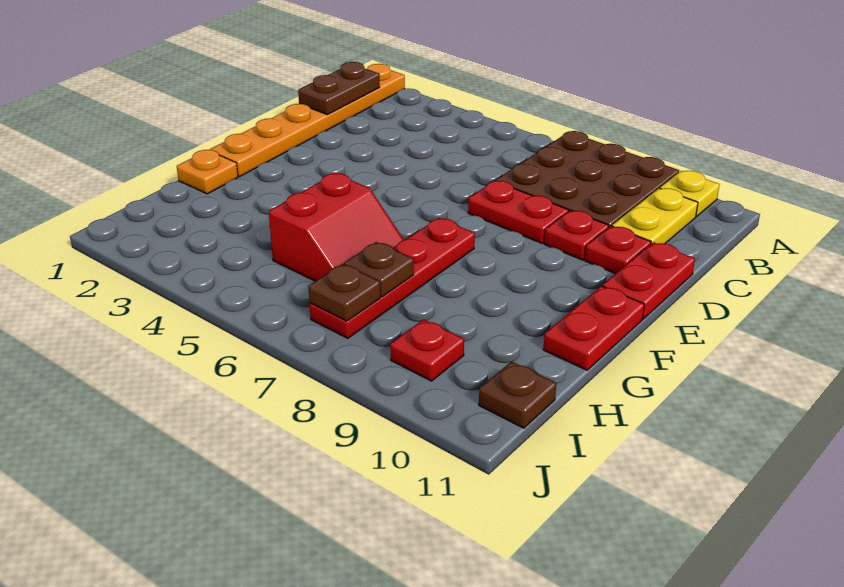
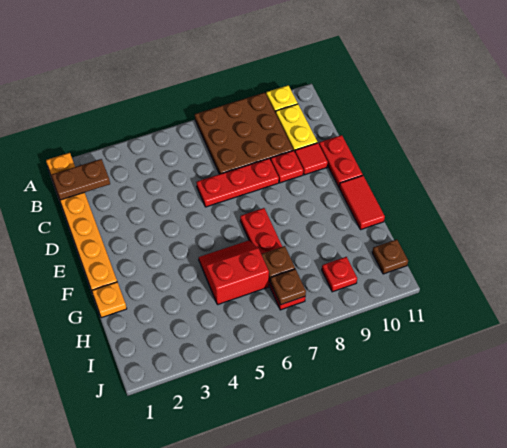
brown plate B1:C1 level 2 -> brown plate B1:B2 level 2
red plate D7:D8 level 1 -> red plate D6:D8 level 1
red plate D10 level 1 -> red tile D10 level 1
red plate F11:G11 level 1 -> red tile F11:G11 level 1
red slope G5:H6 level 1 top 5 -> red slope G5:H6 level 1 top H

